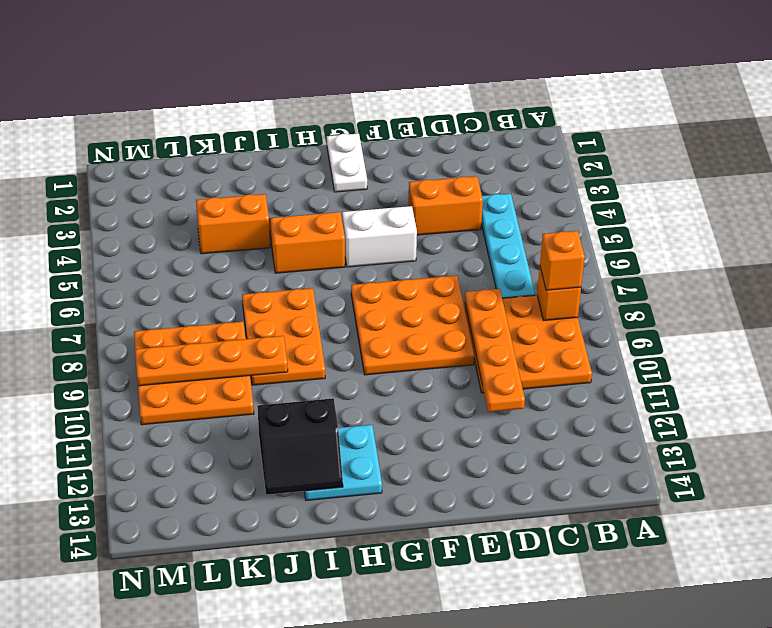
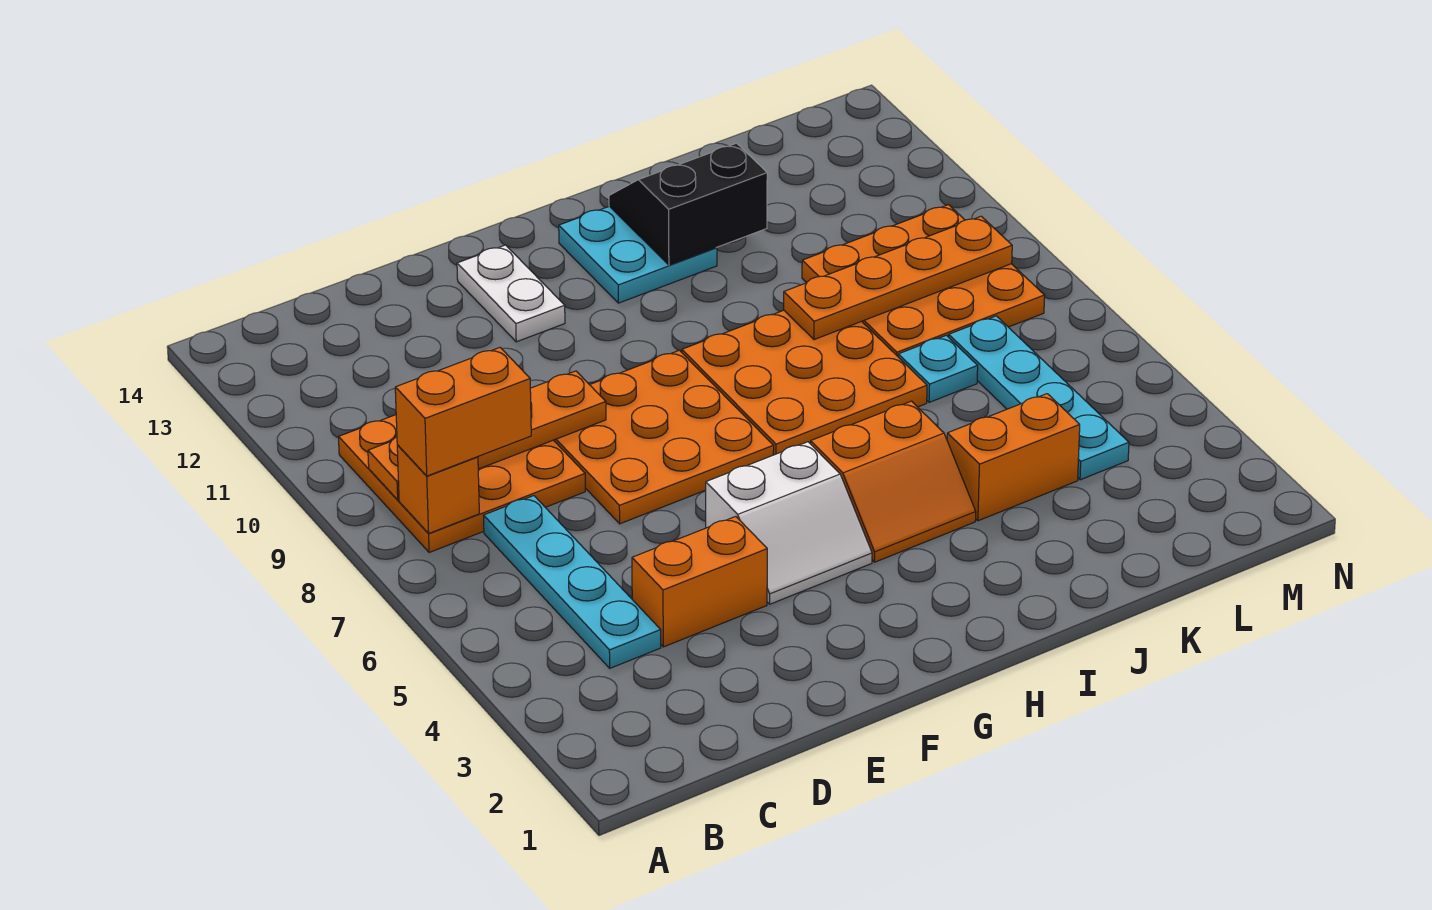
orange brick B8 level 3 -> orange brick B8:C8 level 3
orange plate D8:D11 level 2 -> orange plate B9:E9 level 2
white plate G1:G2 level 1 -> white plate F12:F13 level 1
orange plate I7:J9 level 1 -> orange plate H7:J9 level 1
none -> cyan plate K7 level 1
none -> cyan plate L4:L7 level 1

